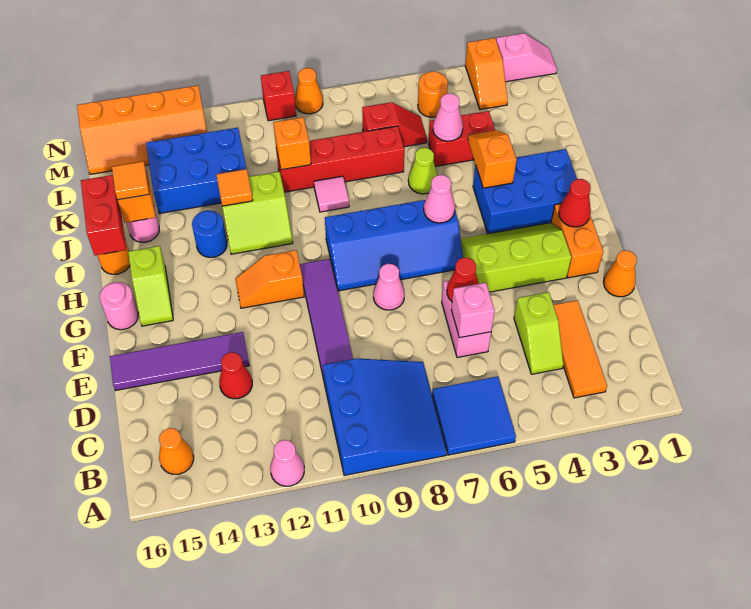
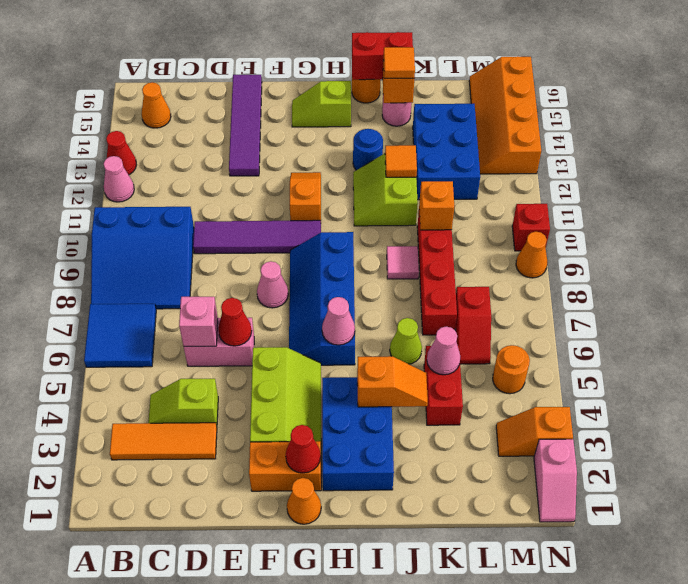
red cone D13 level 1 -> red cone A13 level 1
orange cone E1 level 1 -> orange cone G1 level 1
pink round brick G16 level 1 -> none

